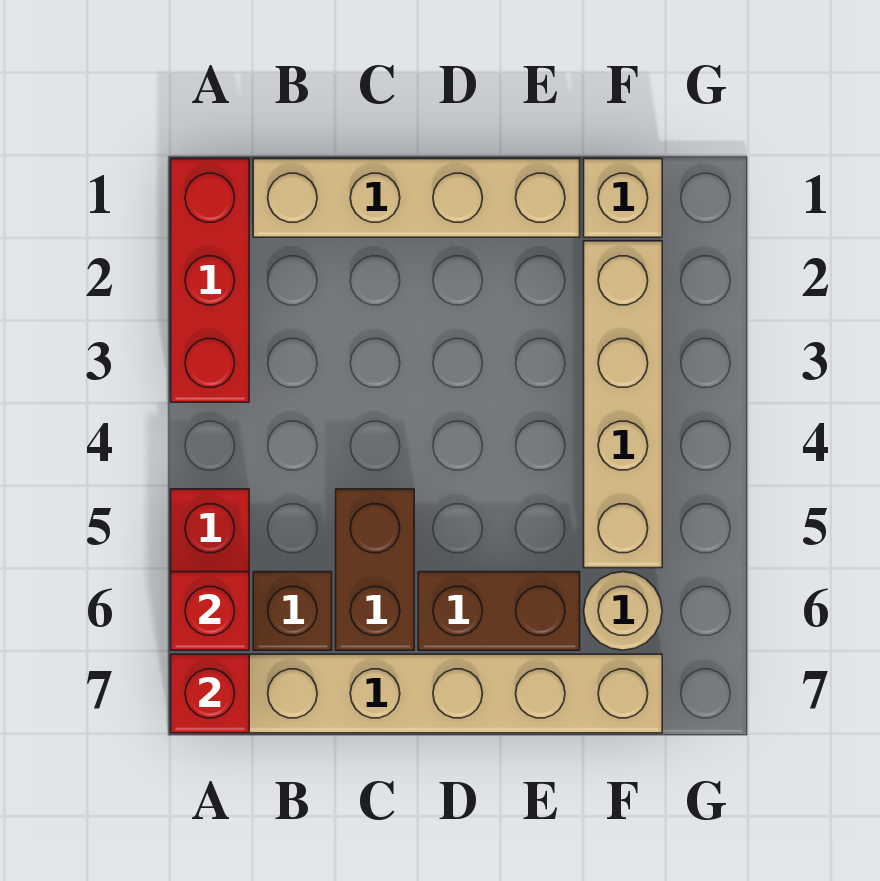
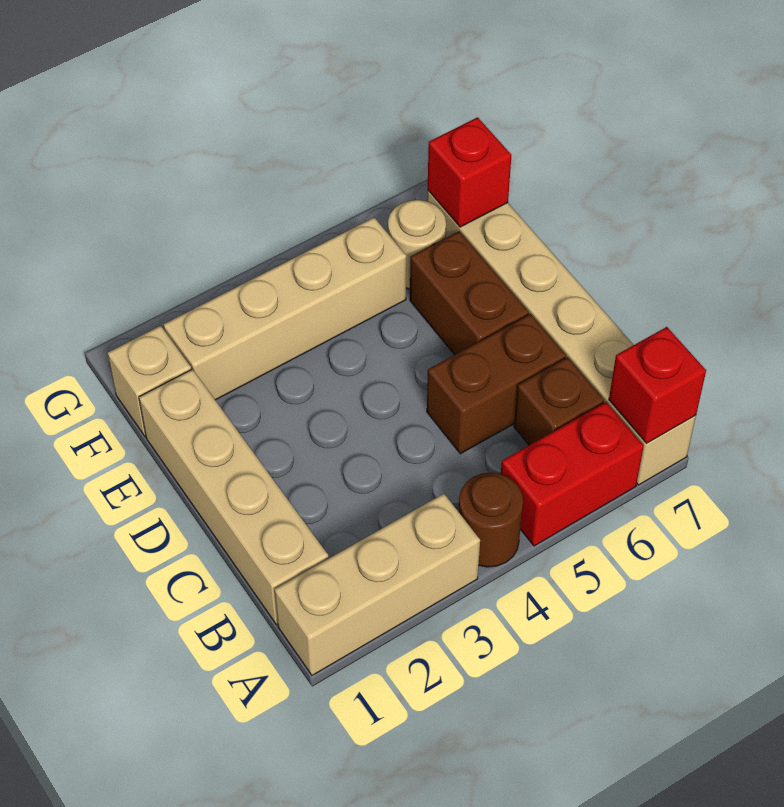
red brick A1:A3 level 1 -> tan brick A1:A3 level 1
none -> brown round brick A4 level 1
red brick A6 level 2 -> red brick F7 level 2

